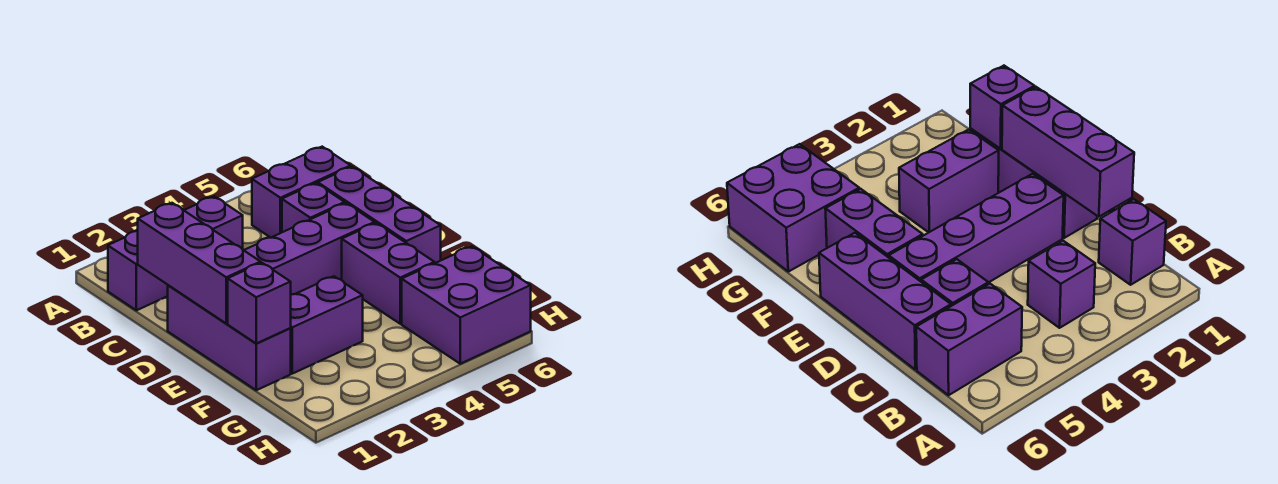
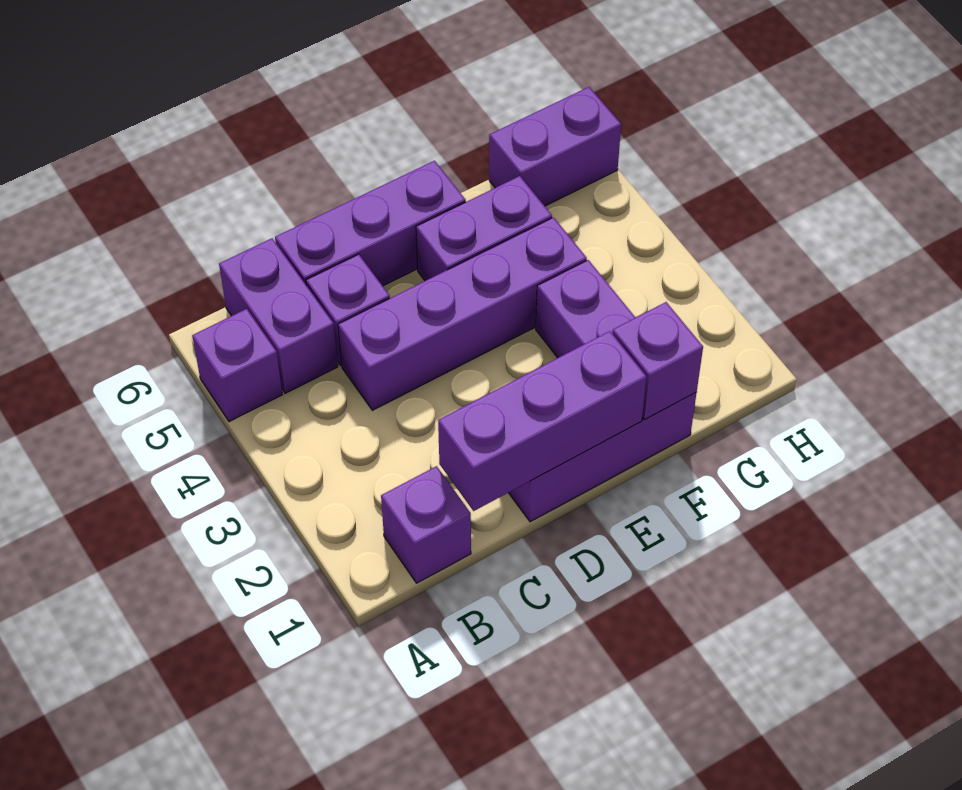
purple brick B3 level 1 -> purple brick A5 level 1
purple brick D2:D5 level 1 -> purple brick C4:F4 level 1
purple brick G5:H6 level 1 -> purple brick G6:H6 level 1

